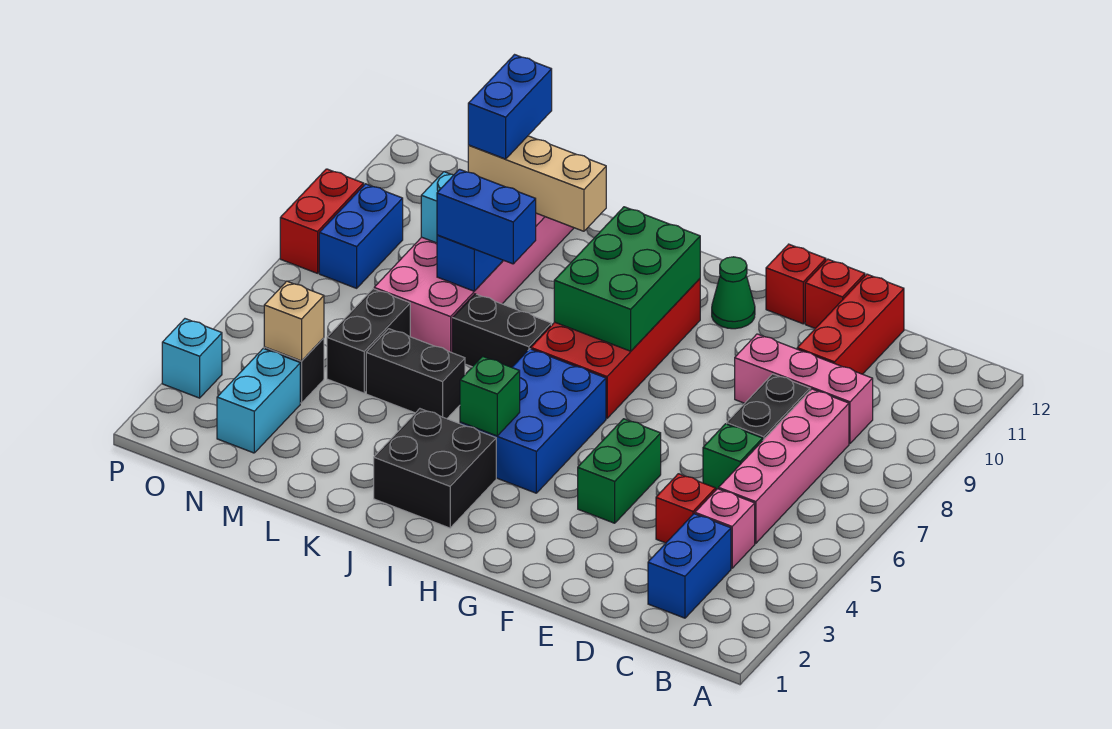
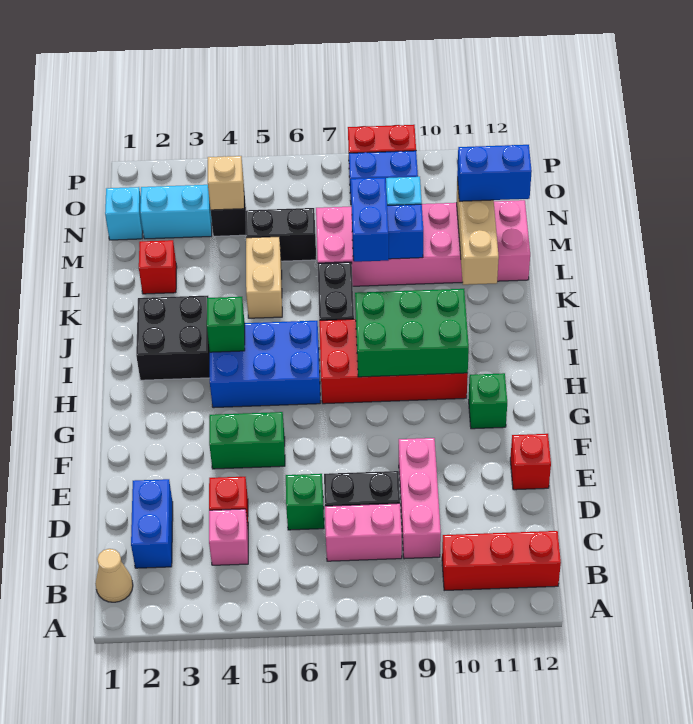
none -> tan cone B1 level 1
blue brick C2:C3 level 1 -> blue brick C2:D2 level 1
pink brick C5:C8 level 1 -> pink brick C7:C8 level 1
red brick D10:D12 level 1 -> red brick B10:B12 level 1
red brick F12 level 1 -> red brick L2 level 1
green cone G11 level 1 -> green brick G11 level 1
black brick K5:L5 level 1 -> tan brick K5:L5 level 1
cyan brick P3 level 1 -> cyan brick N1 level 1

